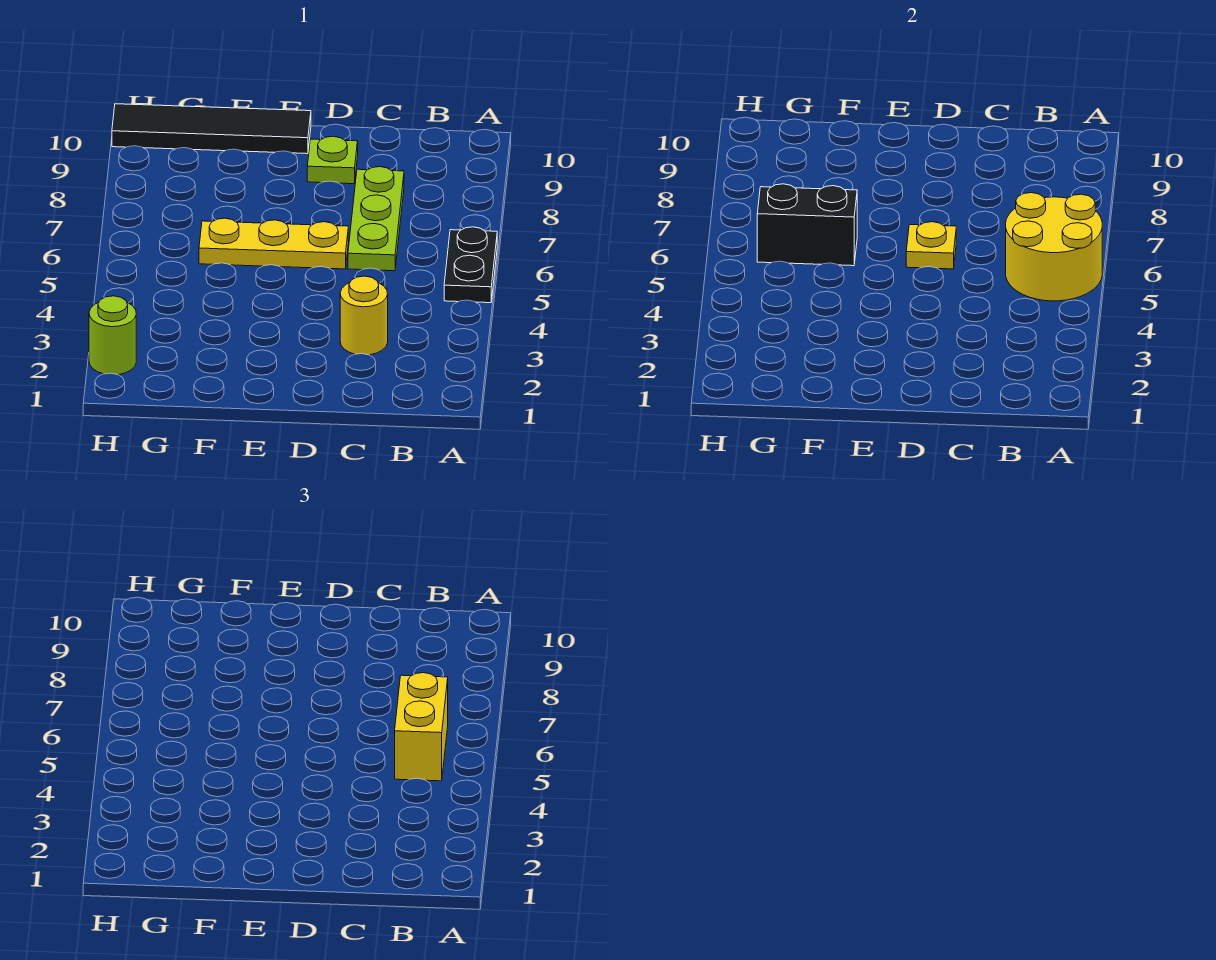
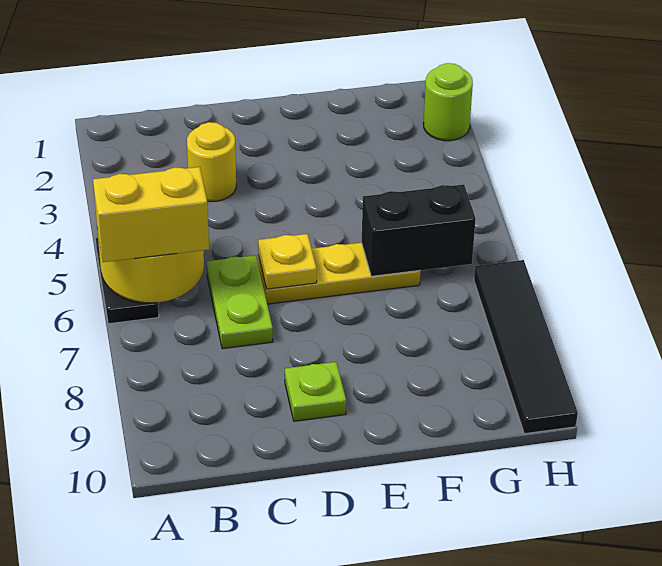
yellow brick B5:B6 level 3 -> yellow brick A6:B6 level 3
lime plate C6:C8 level 1 -> lime plate C6:C7 level 1
black tile E10:H10 level 1 -> black tile H7:H10 level 1

